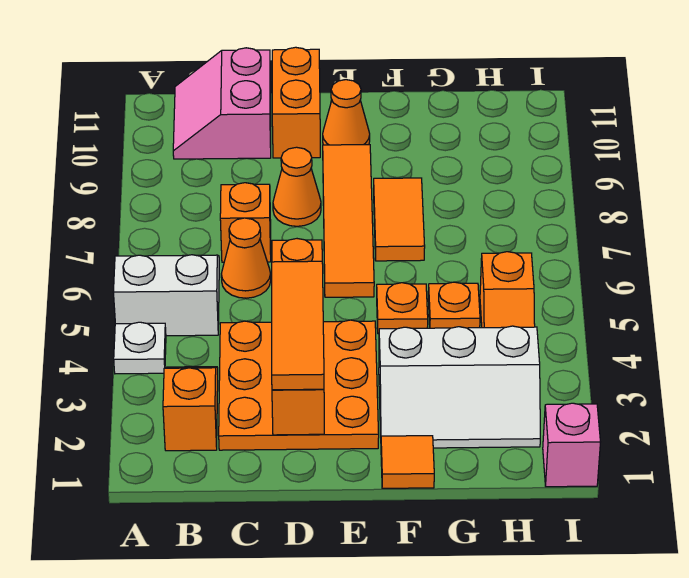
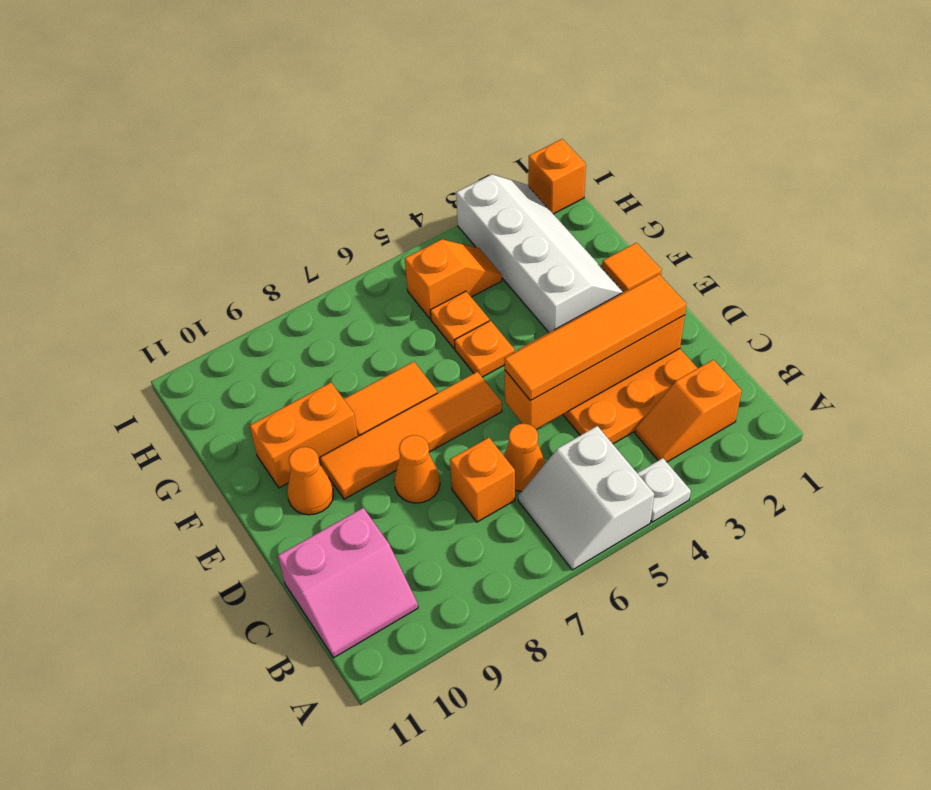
orange tile D2:D4 level 3 -> orange tile D2:D5 level 3
orange brick D10:D11 level 1 -> orange brick F9:F10 level 1
white slope F2:H3 level 1 top 3 -> white slope F2:I3 level 1 top 3
pink brick I1 level 1 -> orange brick I1 level 1

